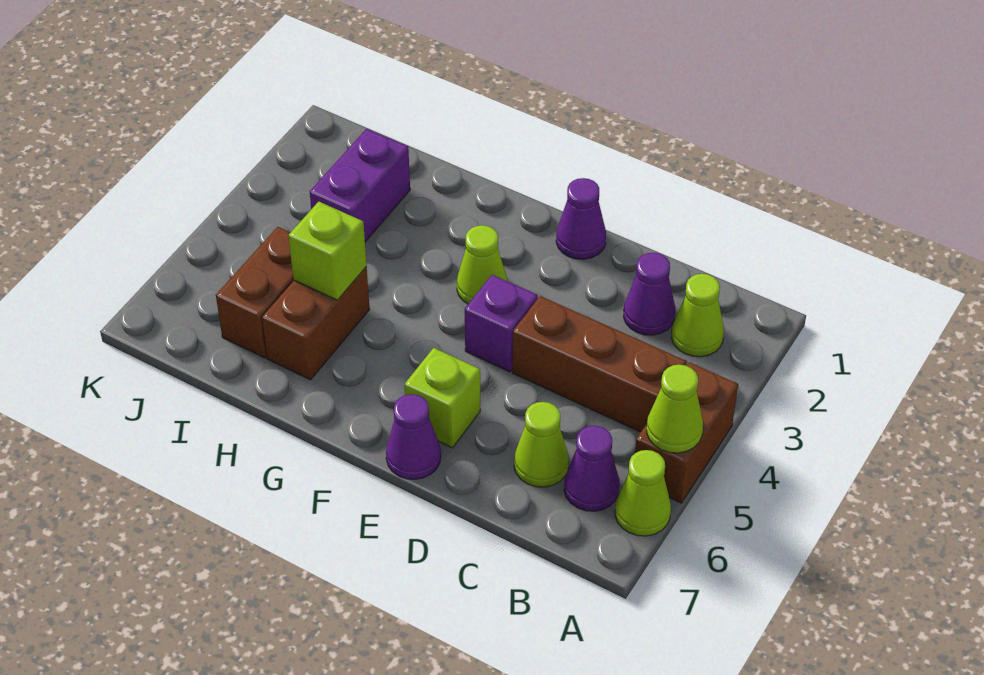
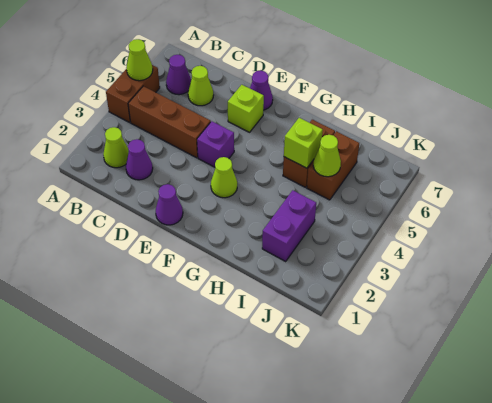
lime cone A6 level 1 -> lime cone I5 level 2

